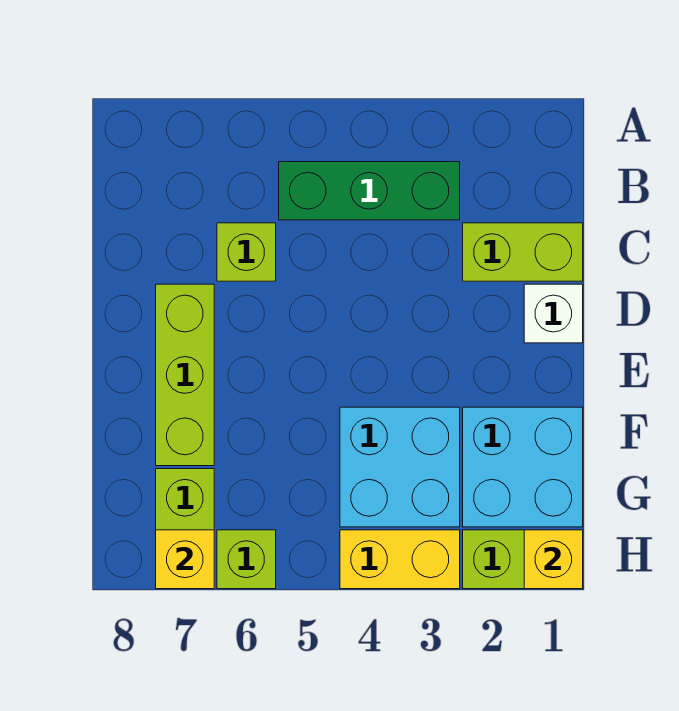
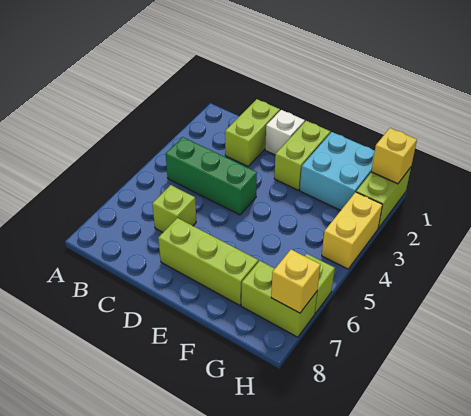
green brick B3:B5 level 1 -> green brick B4:D4 level 1
none -> lime brick E1:E2 level 1
cyan brick F3:G4 level 1 -> none

